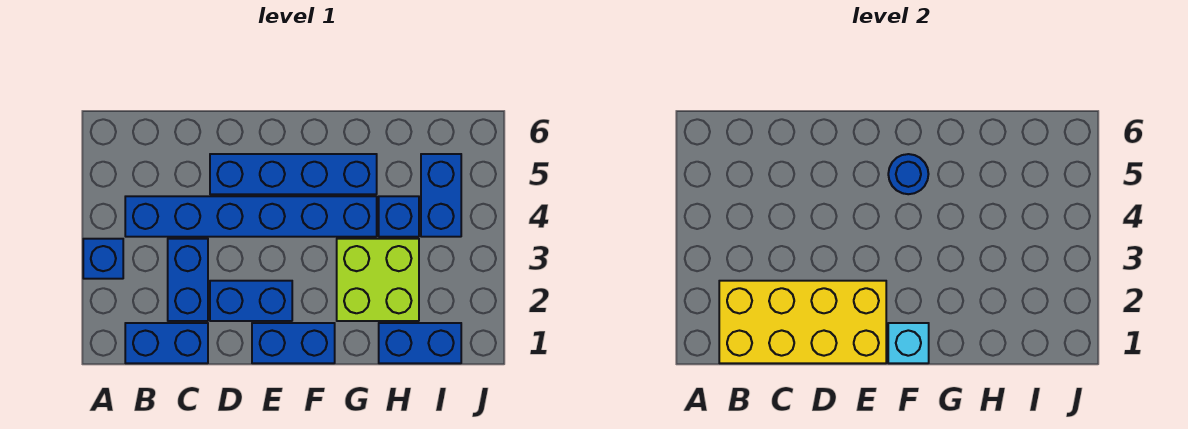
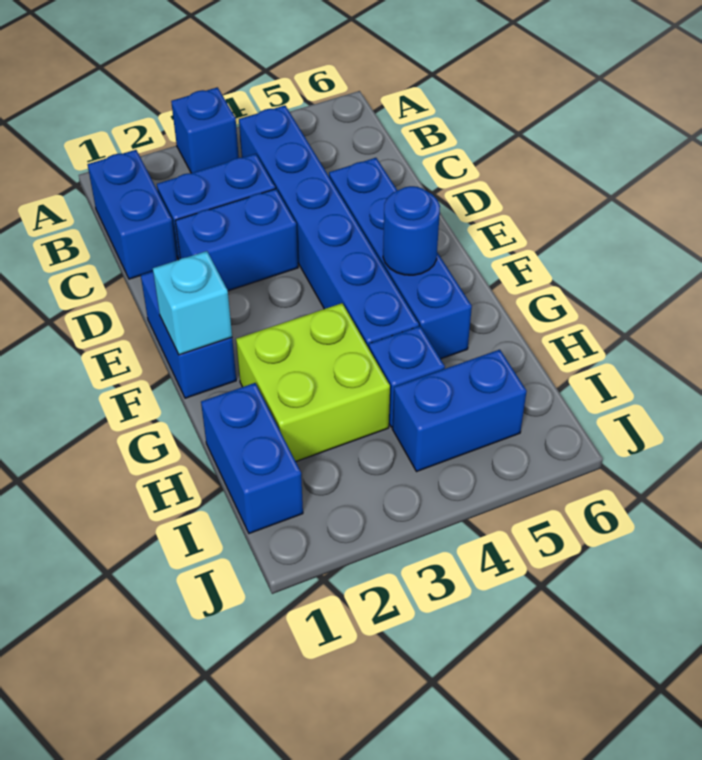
yellow brick B1:E2 level 2 -> none
blue brick D2:E2 level 1 -> blue brick D2:D3 level 1

